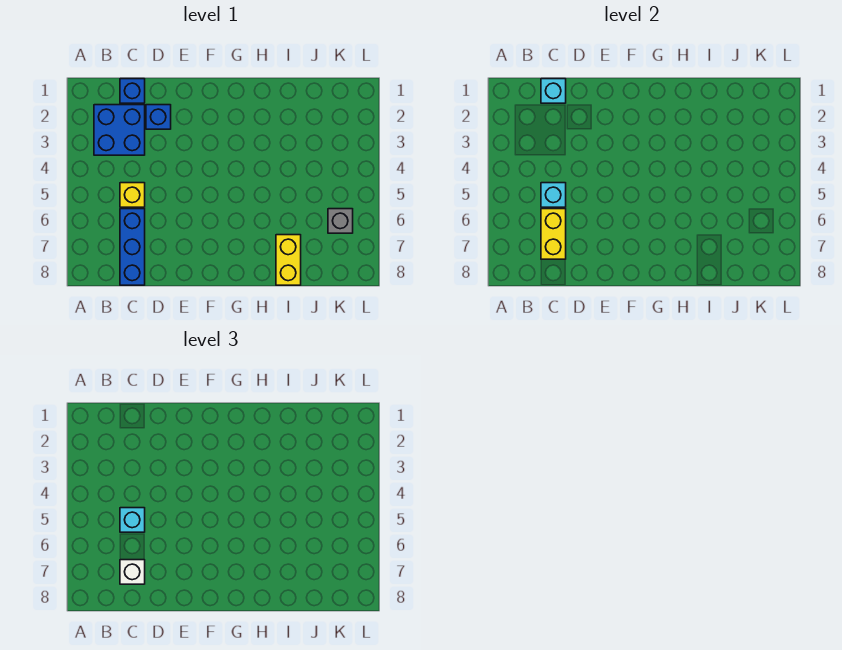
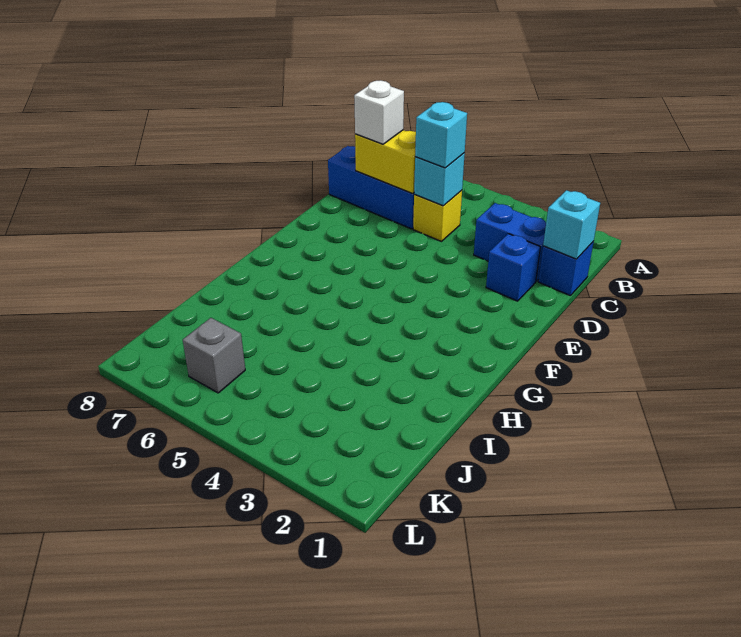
blue brick B2:C3 level 1 -> blue brick C2:C3 level 1
yellow brick I7:I8 level 1 -> none

